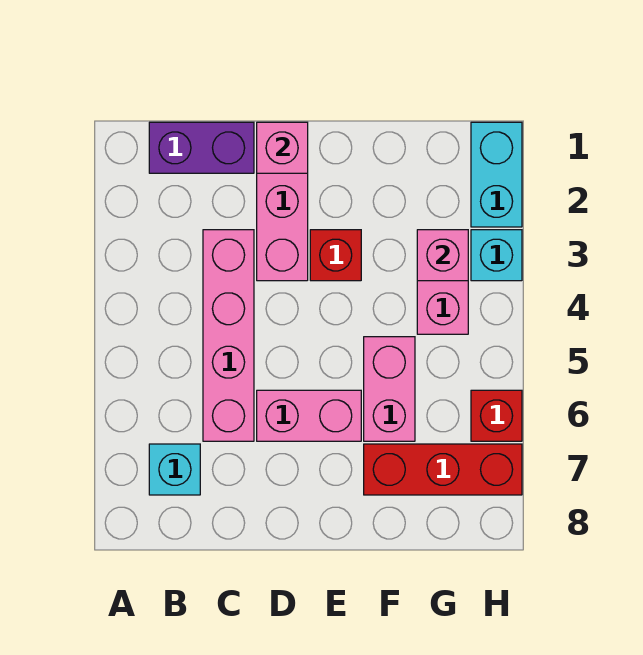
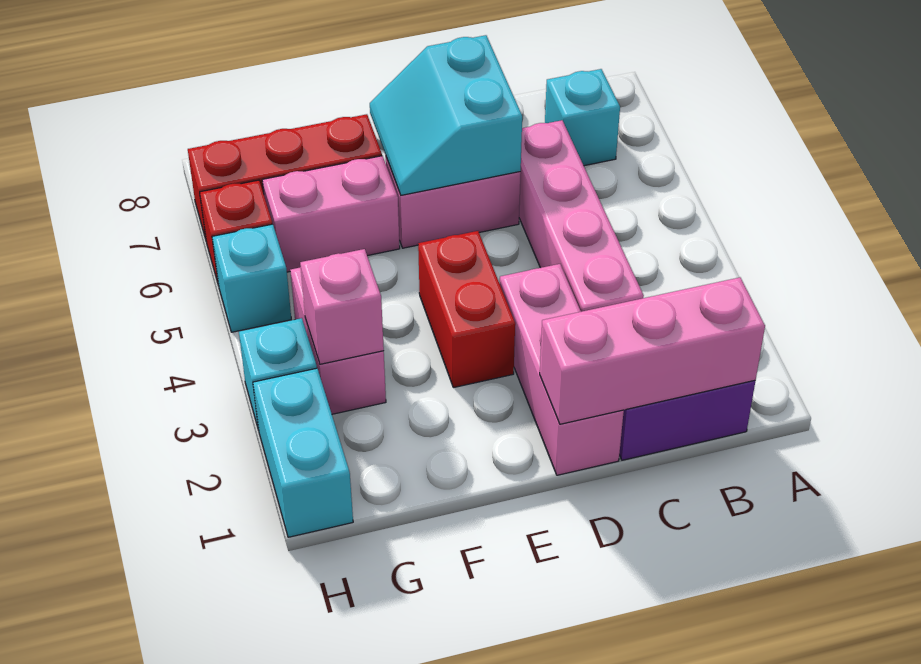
pink brick D1 level 2 -> pink brick B1:D1 level 2
none -> cyan slope D6:E7 level 2 top D
red brick E3 level 1 -> red brick E3:E4 level 1
pink brick F5:F6 level 1 -> pink brick F6:G6 level 1
none -> cyan brick H5 level 1

